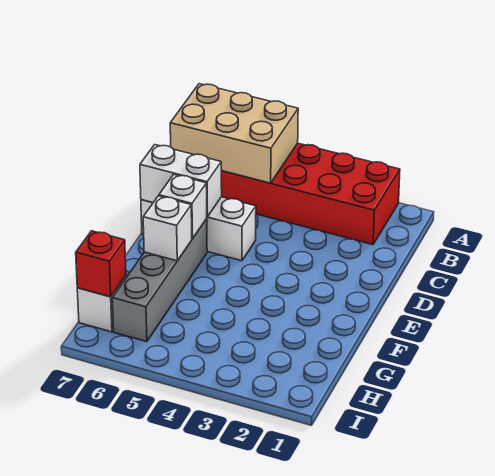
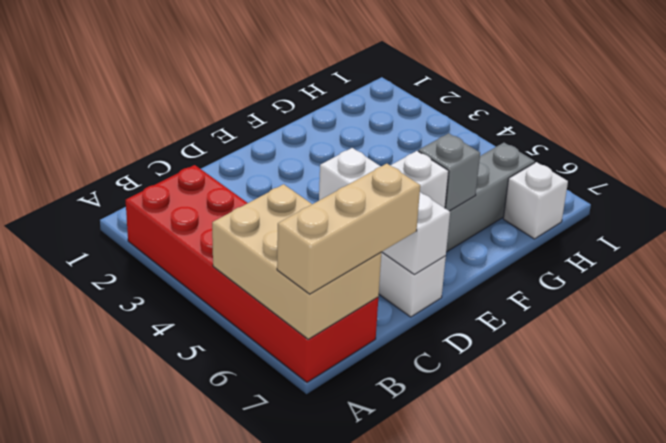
none -> tan brick A7:C7 level 3
white brick D6:D7 level 2 -> white brick D5:D7 level 2
white brick F6 level 2 -> grey brick F6 level 2
red brick H7 level 2 -> none

